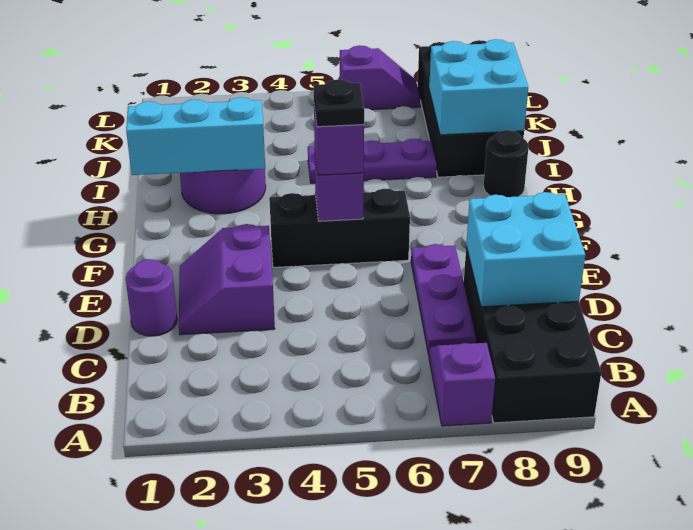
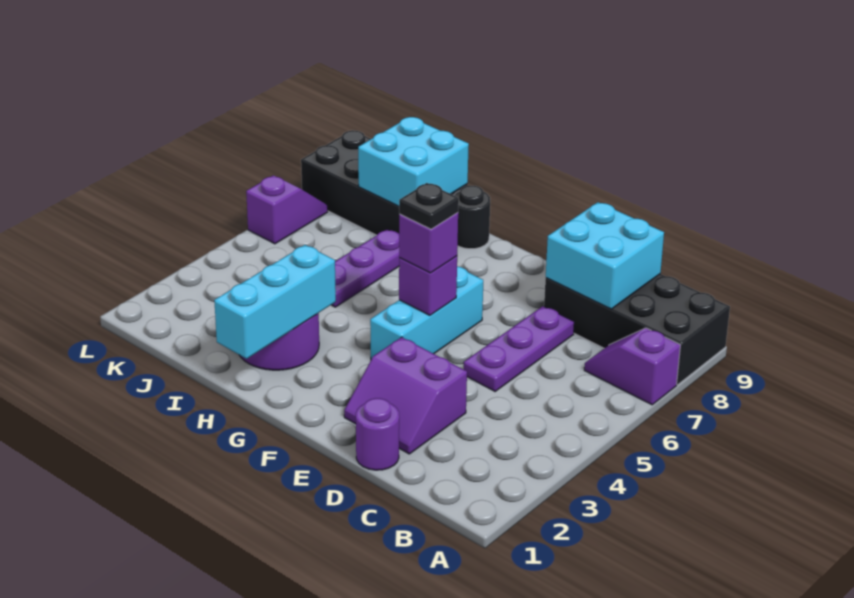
purple plate C7:E7 level 1 -> purple plate D5:D7 level 1
black brick F4:F6 level 1 -> cyan brick F4:F6 level 1

